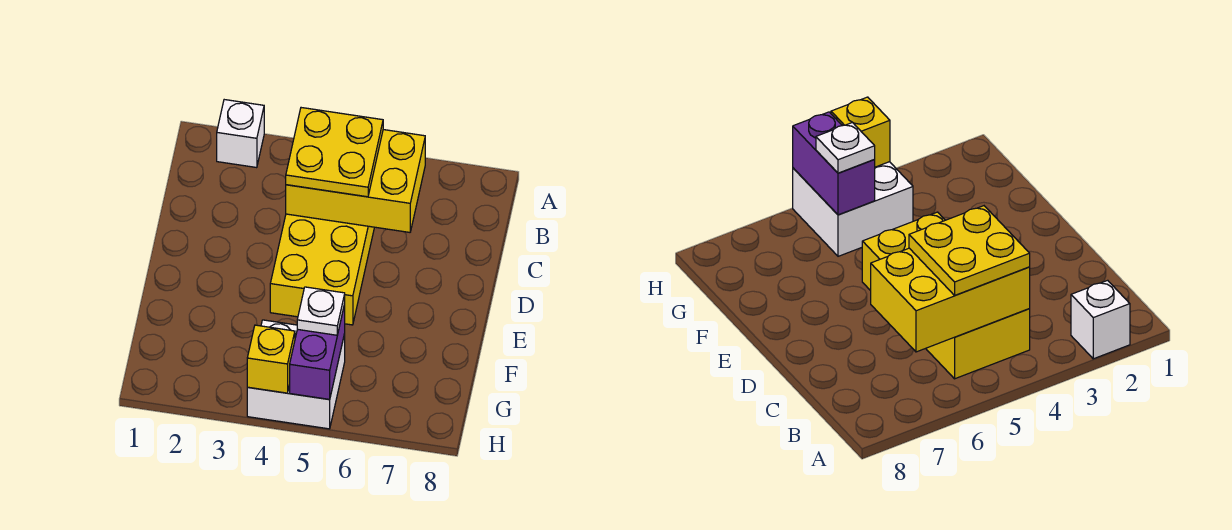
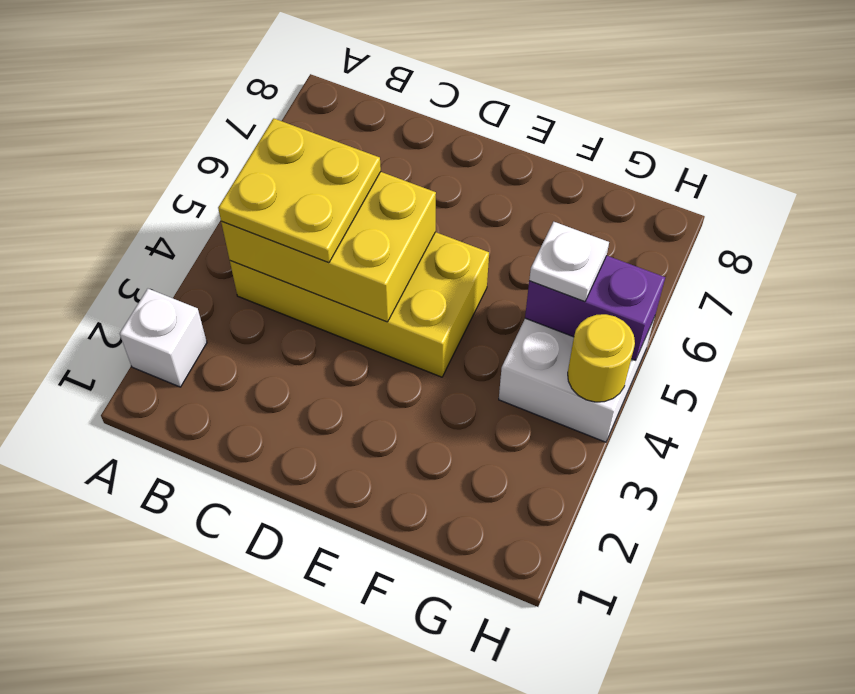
yellow brick B4:C6 level 2 -> yellow brick B4:D5 level 2
yellow brick H4 level 2 -> yellow round brick H4 level 2

